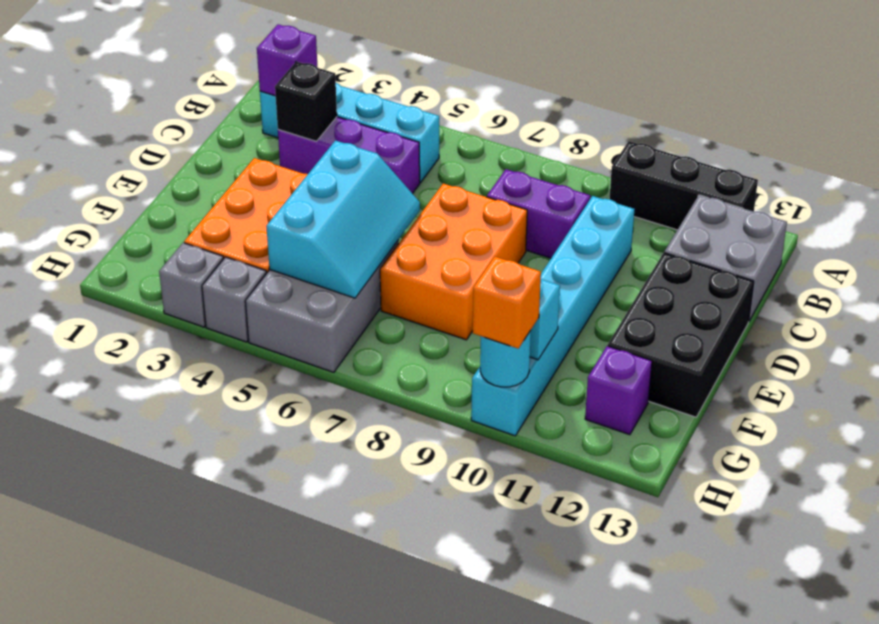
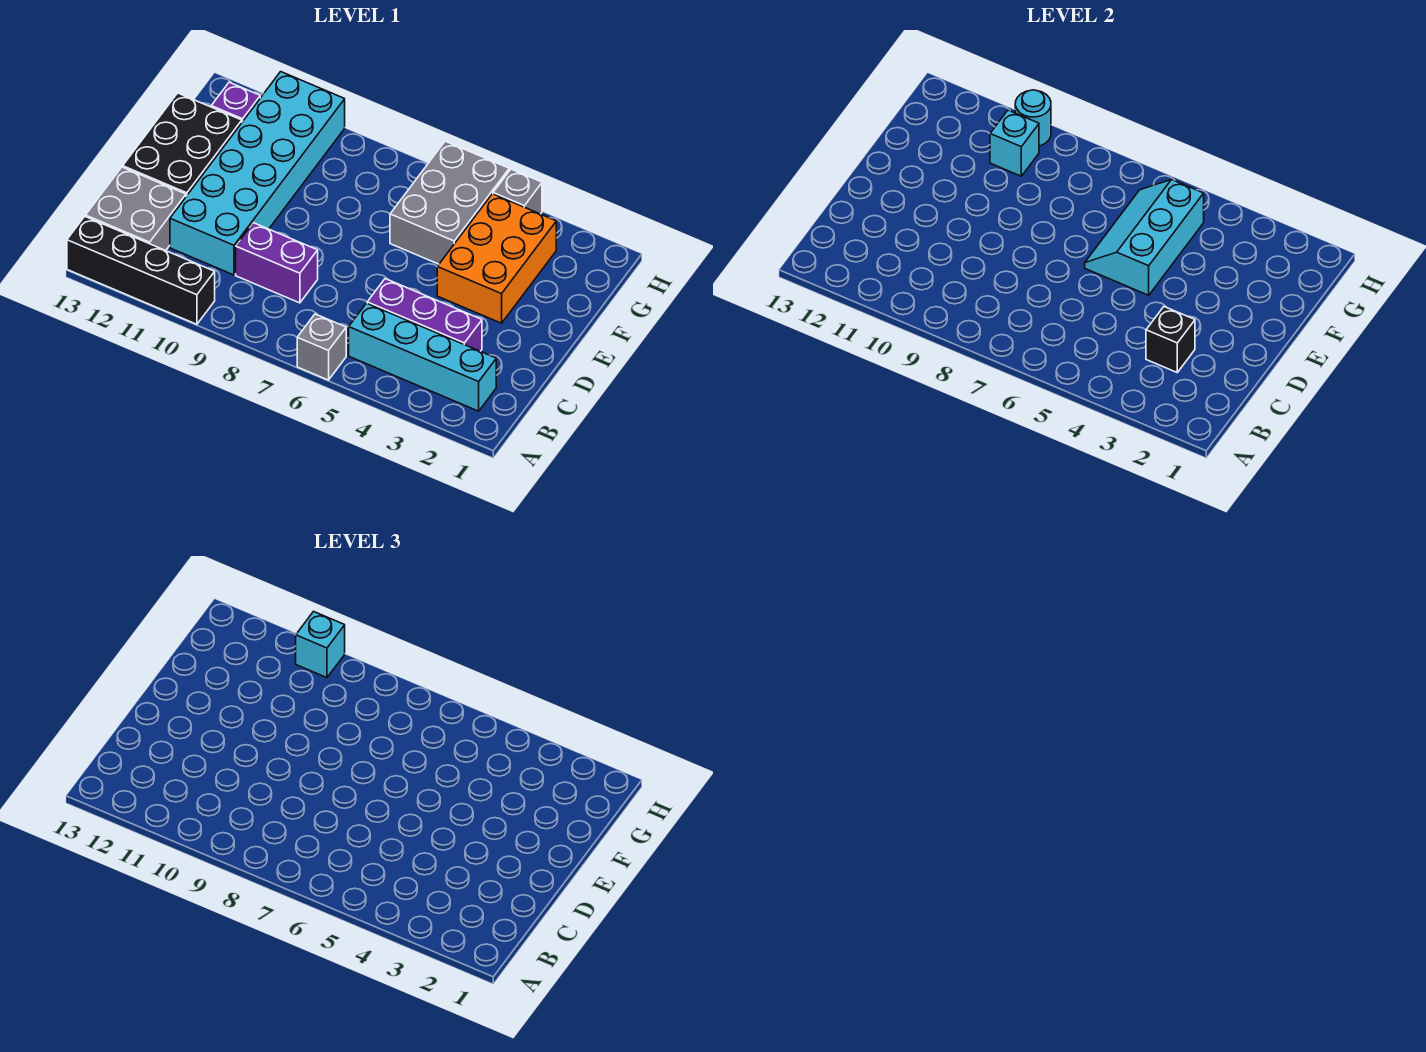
black brick A10:A12 level 1 -> black brick A10:A13 level 1
purple brick B2 level 2 -> none
cyan brick C10:H10 level 1 -> cyan brick C10:H11 level 1
orange brick D7:F8 level 1 -> none
grey brick H3 level 1 -> grey brick A6 level 1
orange brick H10 level 3 -> cyan brick H10 level 3

